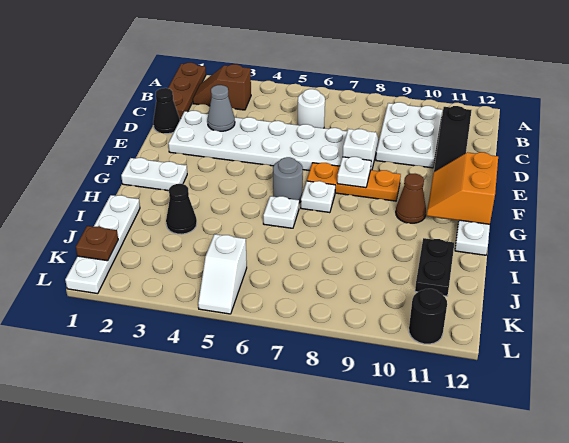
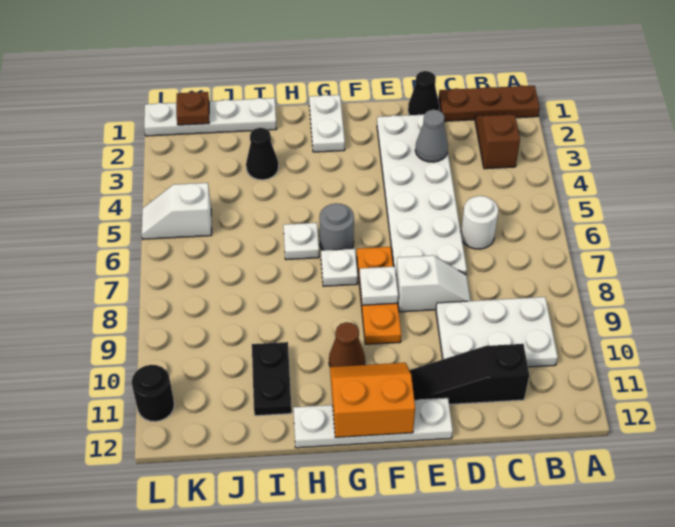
black plate I11:J11 level 1 -> black plate I10:I11 level 1

